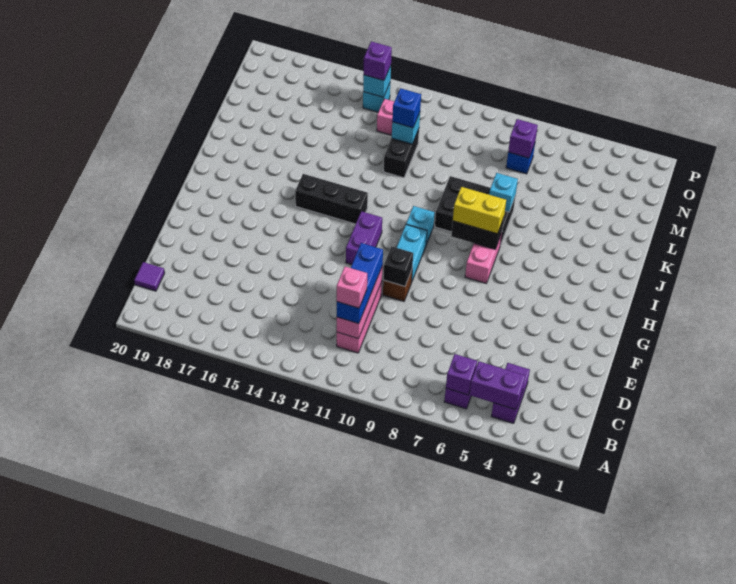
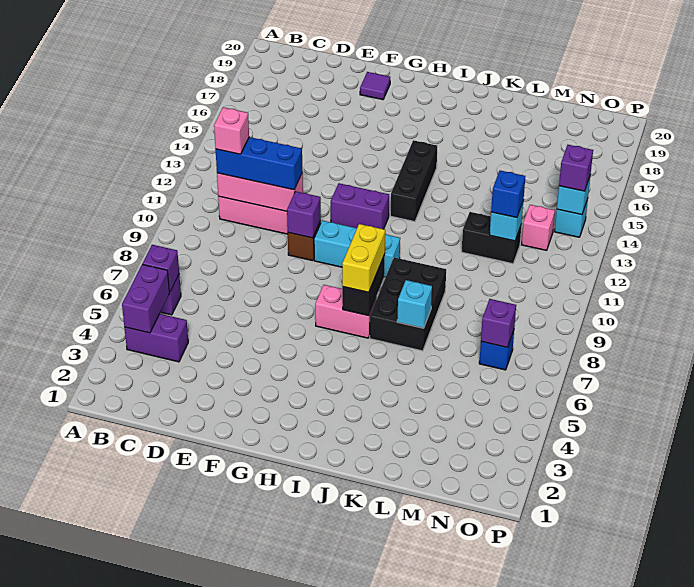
purple tile C20 level 1 -> purple tile F19 level 1
black brick F10 level 2 -> purple brick F10 level 2

